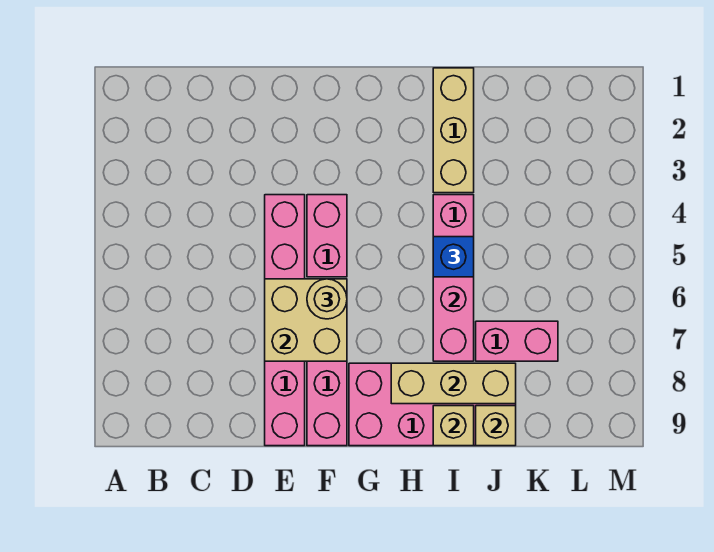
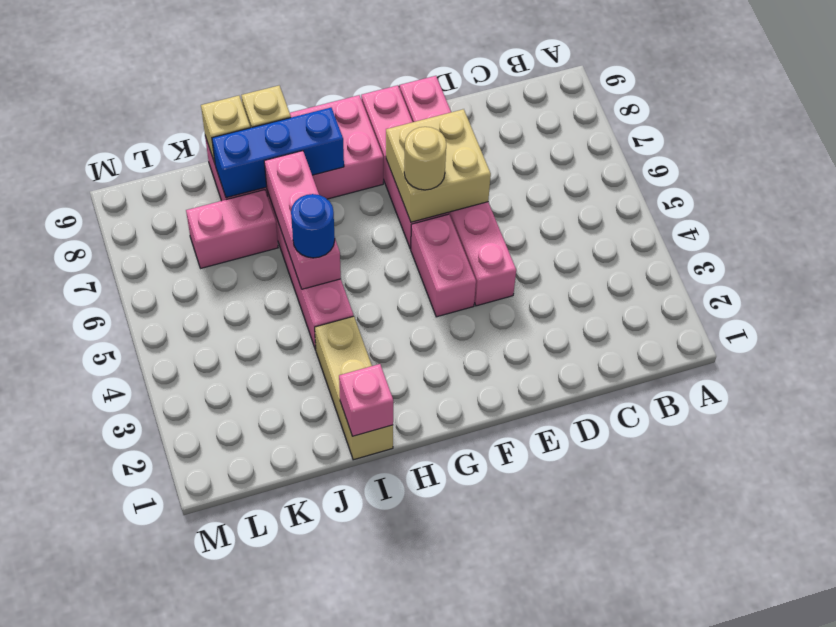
tan brick H8:J8 level 2 -> blue brick H8:J8 level 2
none -> pink brick I1 level 2
blue brick I5 level 3 -> blue round brick I5 level 3

